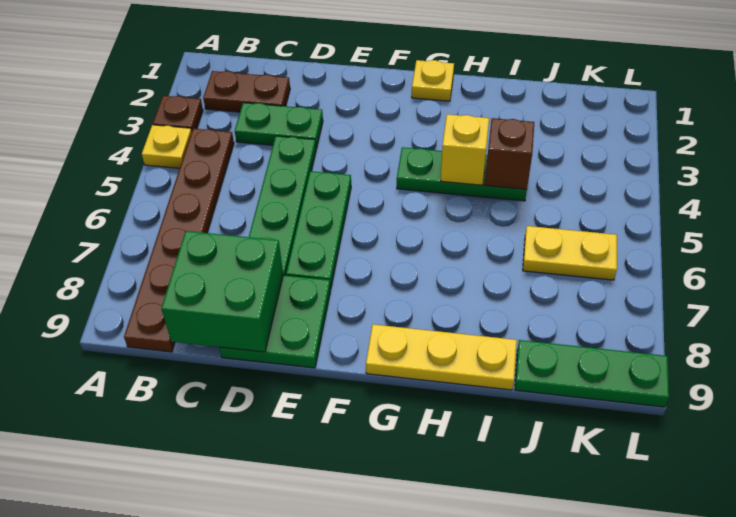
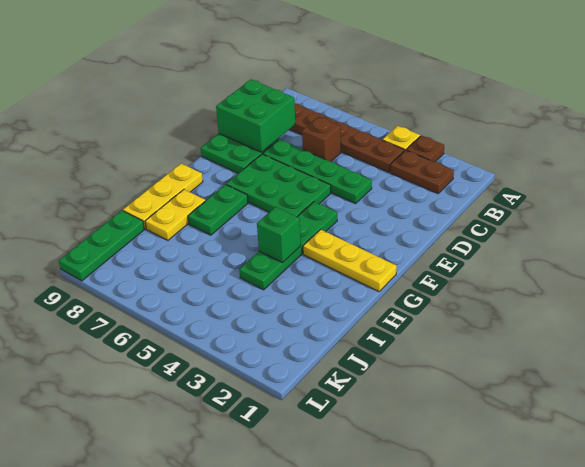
brown plate B2:C2 level 1 -> brown plate B2:B3 level 1
green plate C3:D3 level 1 -> green plate G7:H7 level 1
green plate E5:E7 level 1 -> green plate E5:F7 level 1
yellow plate G1 level 1 -> yellow plate G1:G3 level 1
green plate G4:I4 level 1 -> green plate F4:I4 level 1
yellow brick H4 level 2 -> green brick H4 level 2
brown brick I4 level 2 -> brown brick C6 level 1
yellow plate J6:K6 level 1 -> yellow plate H8:I8 level 1

